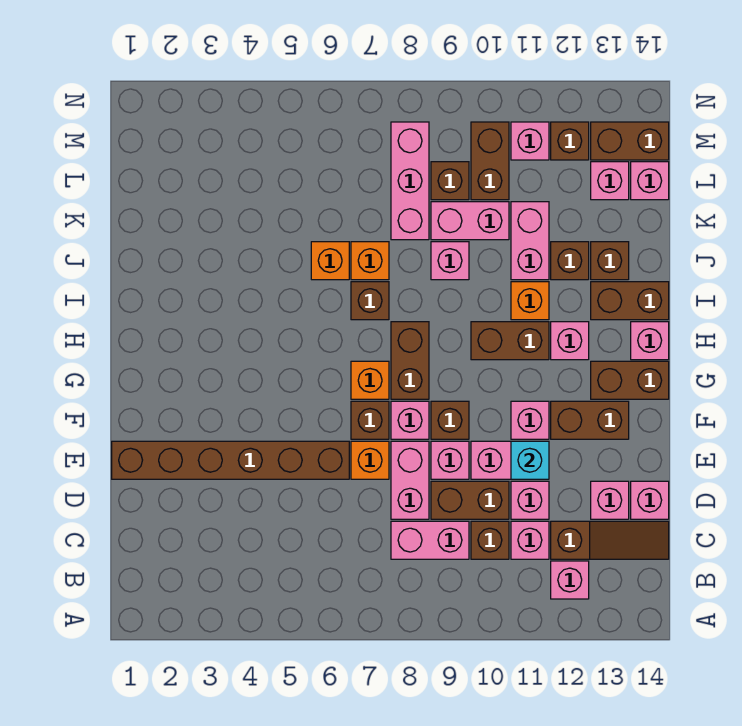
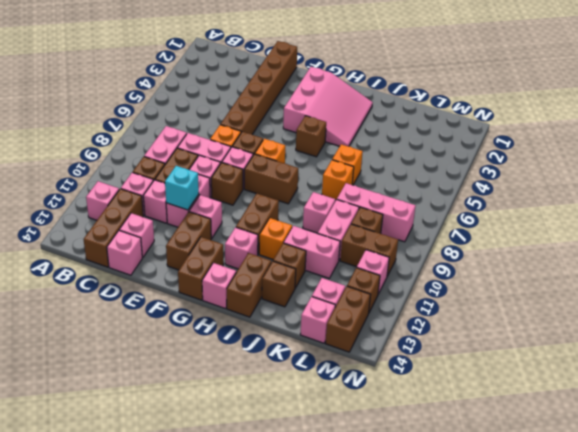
brown slope C12:C14 level 1 top 12 -> brown brick C12:C14 level 1
none -> pink slope G2:I4 level 1 top G
brown brick I7 level 1 -> brown brick H5 level 1

